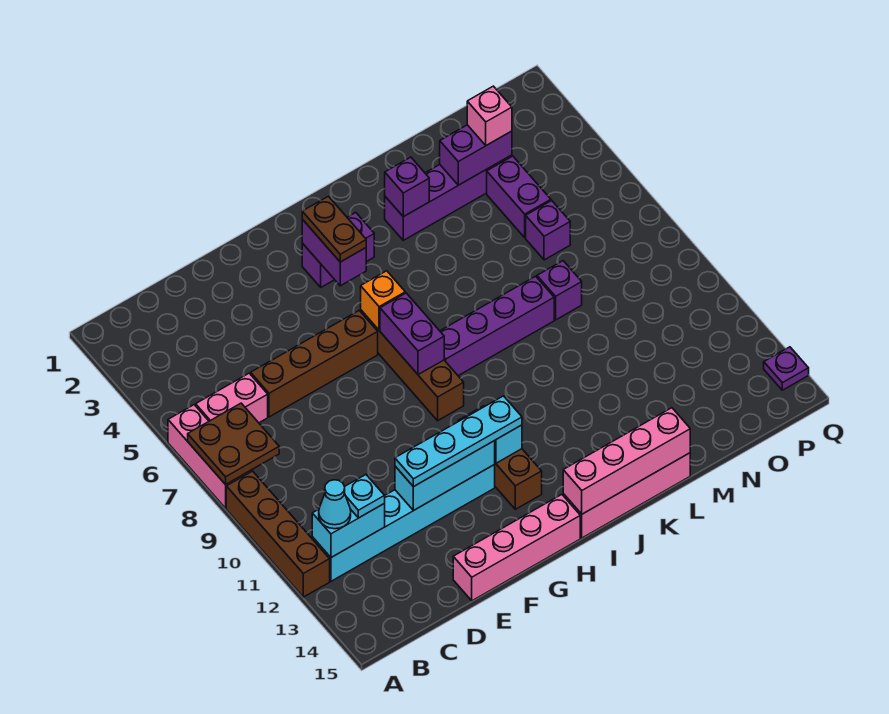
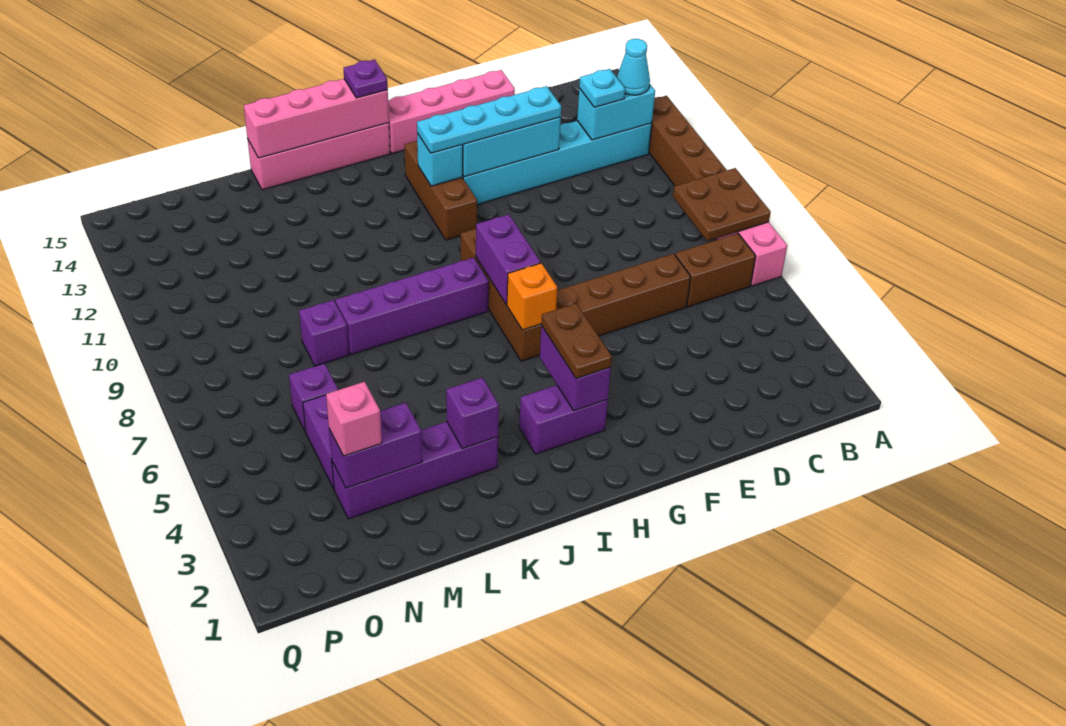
pink brick B6:C6 level 1 -> brown brick B6:C6 level 1
purple plate Q14 level 1 -> purple plate I15 level 3

